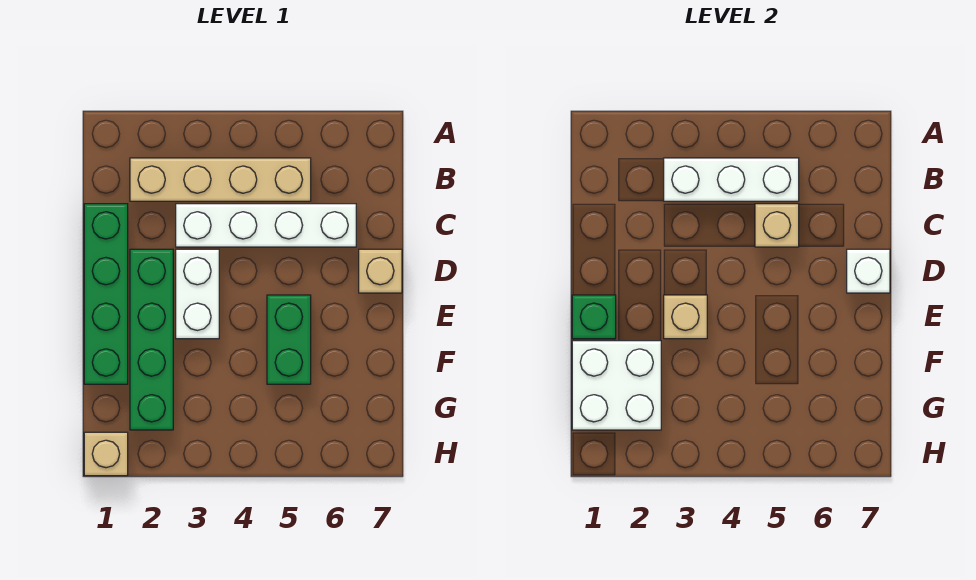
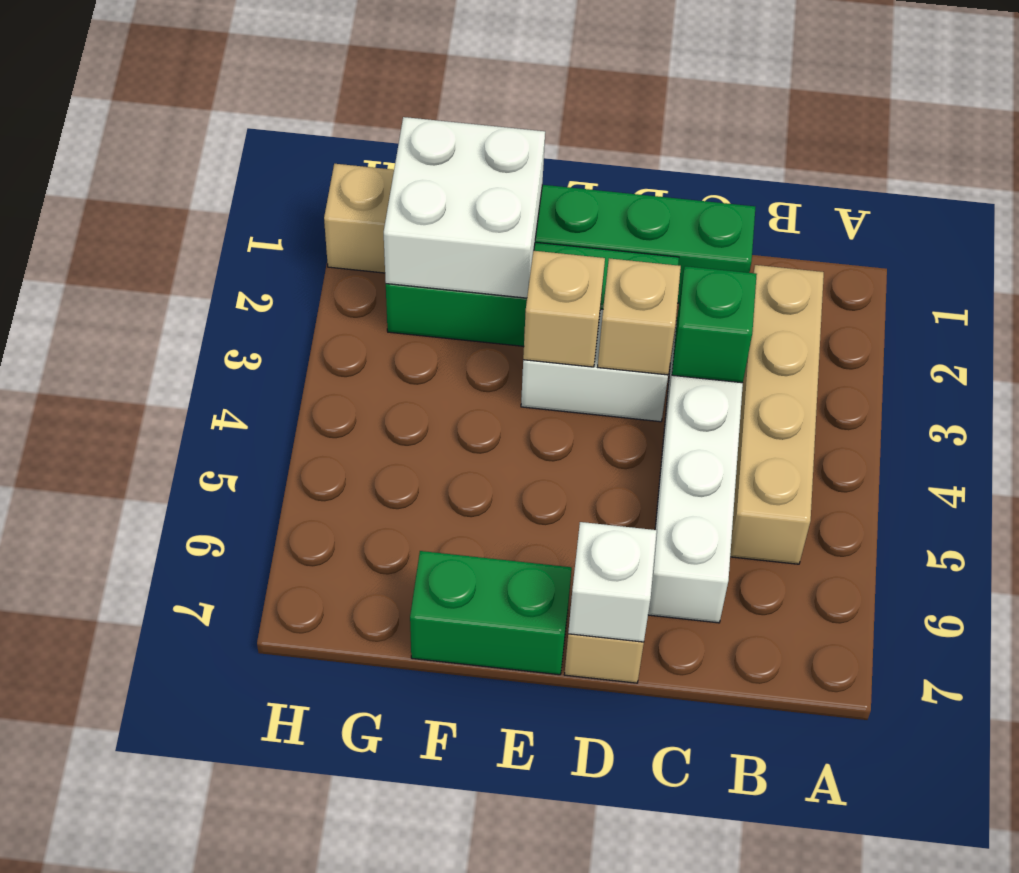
white brick B3:B5 level 2 -> none
tan brick C5 level 2 -> tan brick D3 level 2
green brick E1 level 2 -> green brick C3 level 2
green brick E5:F5 level 1 -> green brick E7:F7 level 1

